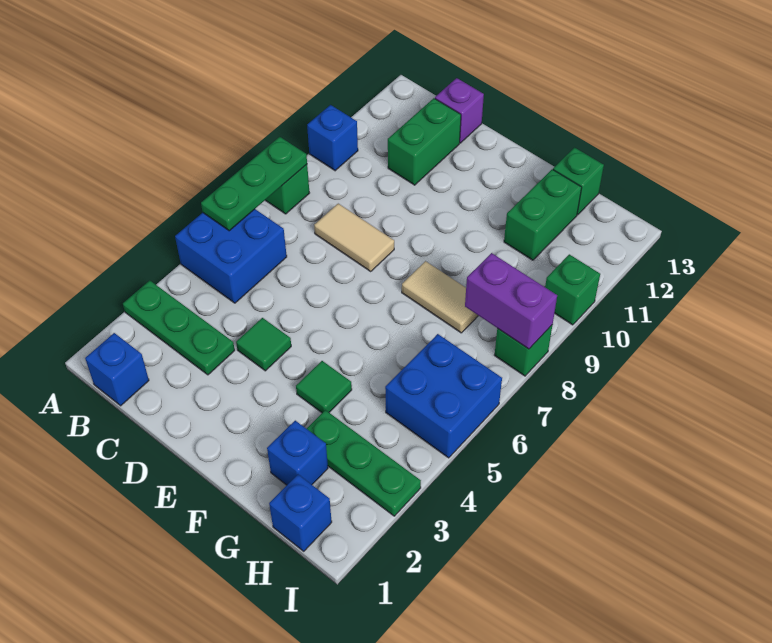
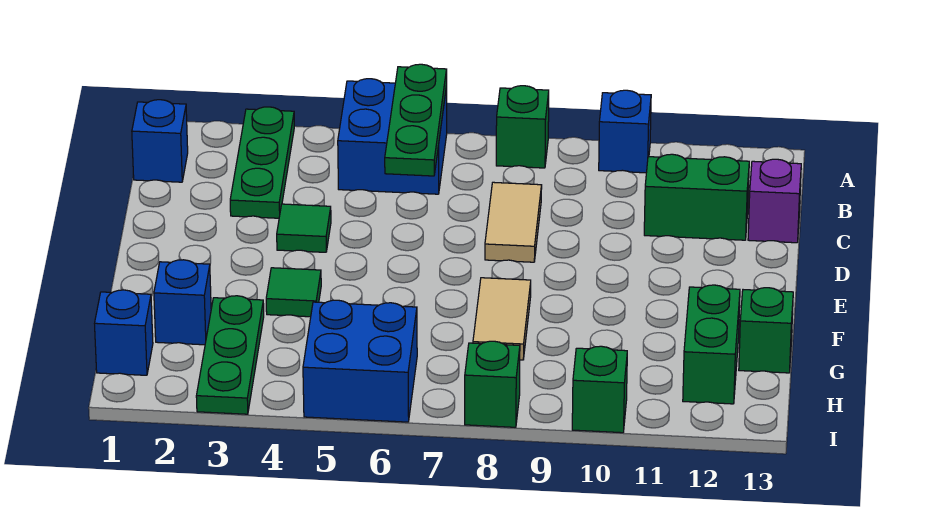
green plate A6:A8 level 2 -> green plate A6:C6 level 2
green brick G11:G12 level 1 -> green brick G12:H12 level 1
purple brick H8:I8 level 2 -> none

